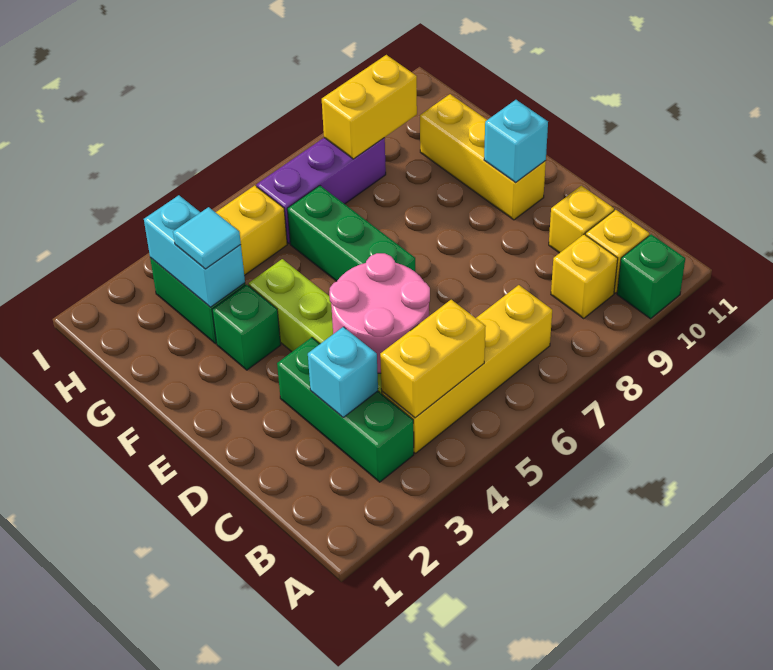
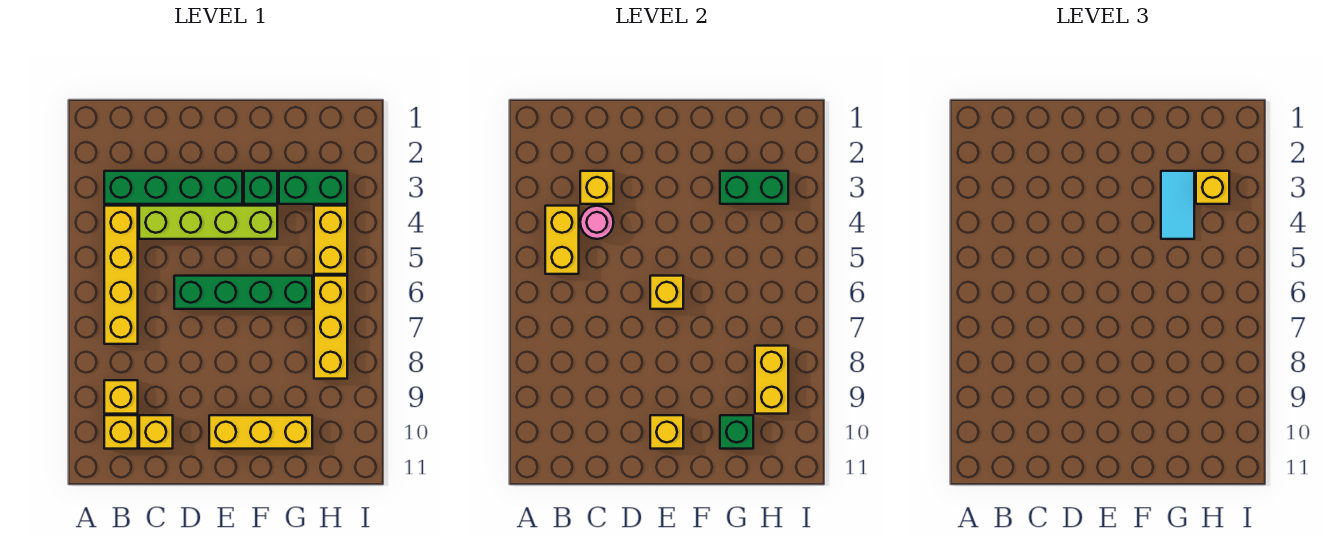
green brick A10 level 1 -> green brick G10 level 2
green brick B3:D3 level 1 -> green brick B3:E3 level 1
cyan brick C3 level 2 -> yellow brick C3 level 2
pink round brick C4:D5 level 2 -> pink round brick C4 level 2
green brick E6:G6 level 1 -> green brick D6:G6 level 1
none -> yellow brick E6 level 2
cyan brick E10 level 2 -> yellow brick E10 level 2
cyan brick G3:H3 level 2 -> green brick G3:H3 level 2
cyan tile G3 level 3 -> cyan tile G3:G4 level 3
none -> yellow brick H3 level 3
purple brick H6:H8 level 1 -> yellow brick H6:H8 level 1

